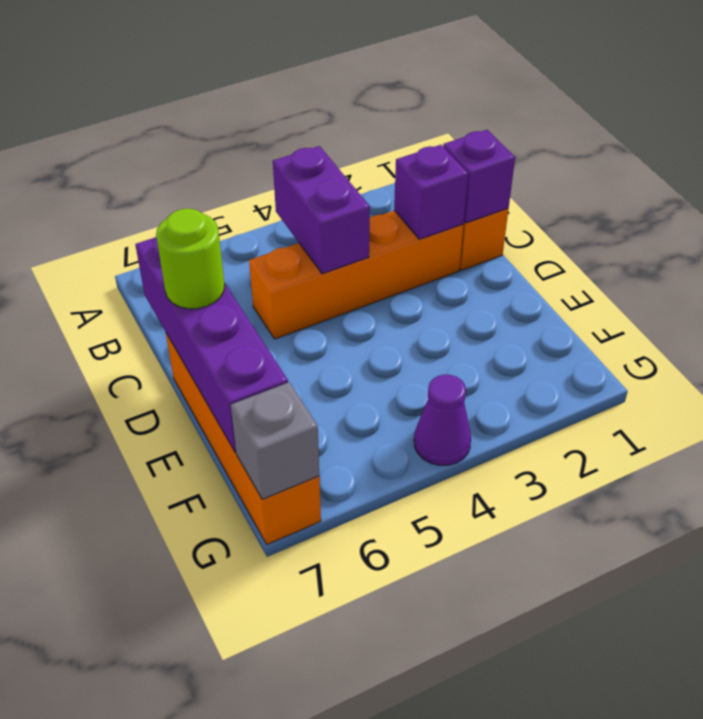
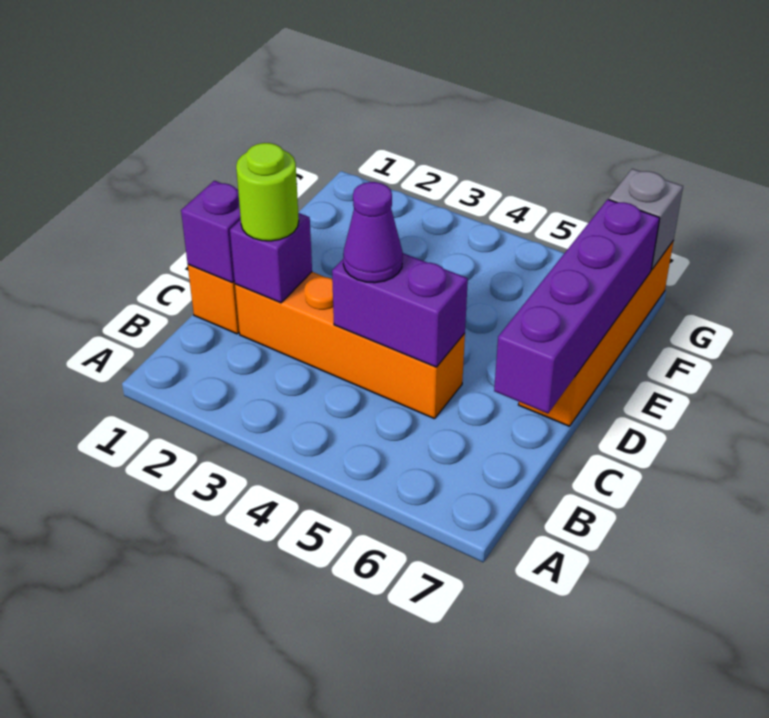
purple brick B4:C4 level 2 -> purple brick C4:C5 level 2
lime round brick D7 level 3 -> lime round brick C2 level 3
purple cone G4 level 1 -> purple cone C4 level 3

